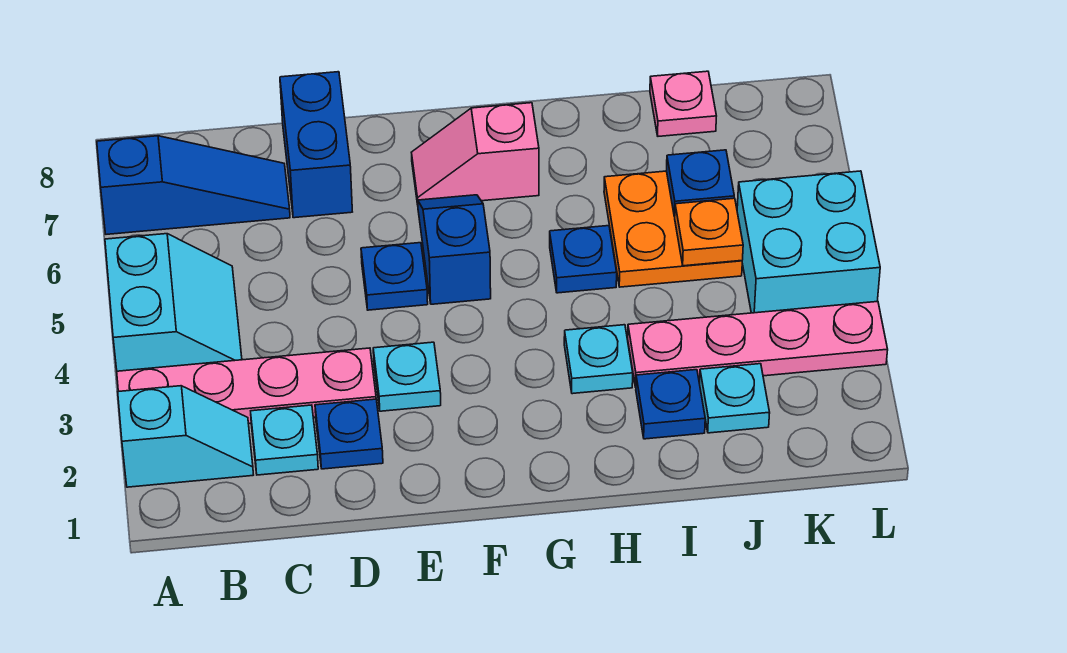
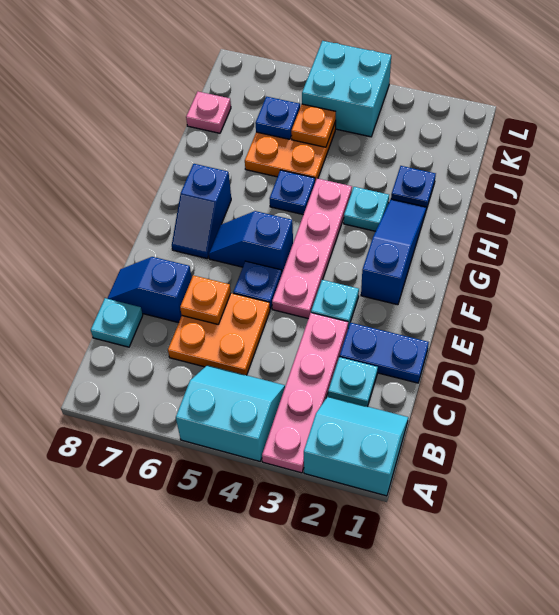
cyan slope A2:B2 level 1 top A -> cyan slope A1:B2 level 1 top A
blue slope A7:C7 level 1 top A -> blue slope F2:H2 level 1 top F
none -> orange plate C5:D6 level 1
blue plate D2 level 1 -> blue plate D1:D2 level 1
none -> orange plate D6 level 2
blue brick D7:D8 level 1 -> blue slope D7:D8 level 1 top 7
pink slope F7:G7 level 1 top G -> blue slope F7:G7 level 1 top G
pink plate I3:L3 level 1 -> pink plate E4:H4 level 1
cyan plate J2 level 1 -> cyan plate C8 level 1

